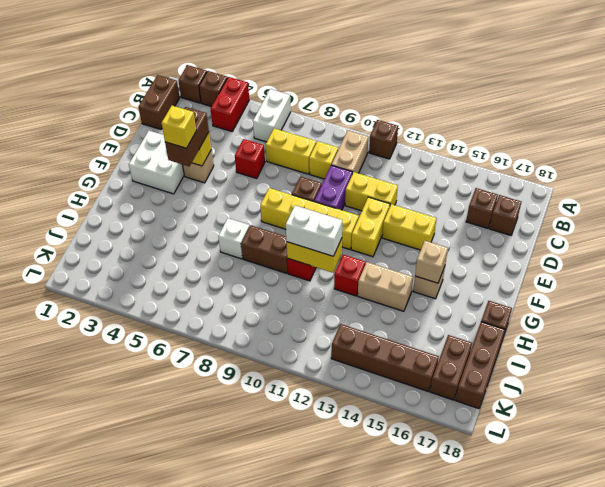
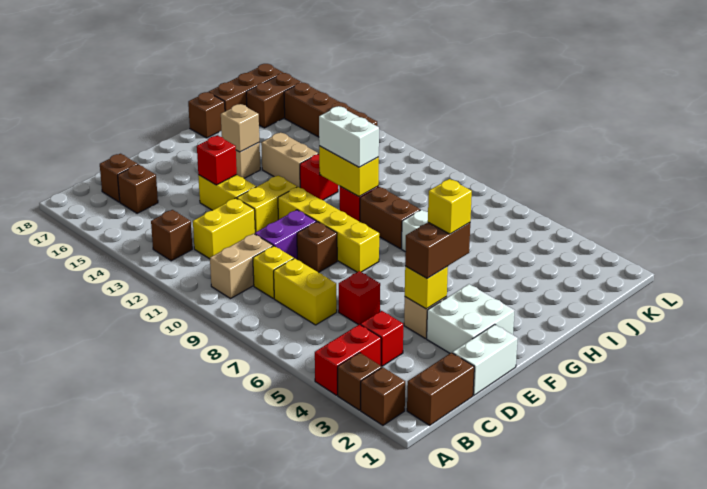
white brick A6:B6 level 1 -> white brick D1:E1 level 1
brown brick A11 level 1 -> brown brick B13 level 1
none -> red brick C4 level 1
yellow brick D11:D12 level 1 -> yellow brick C12:D12 level 1
none -> red brick E14 level 2

